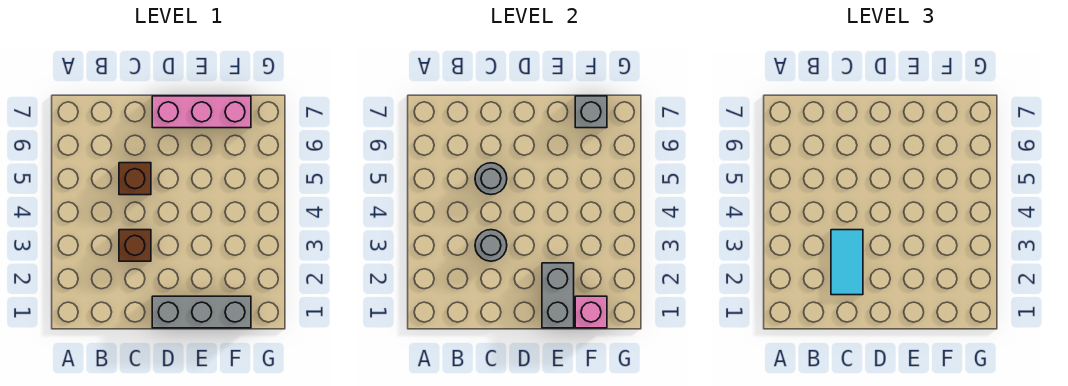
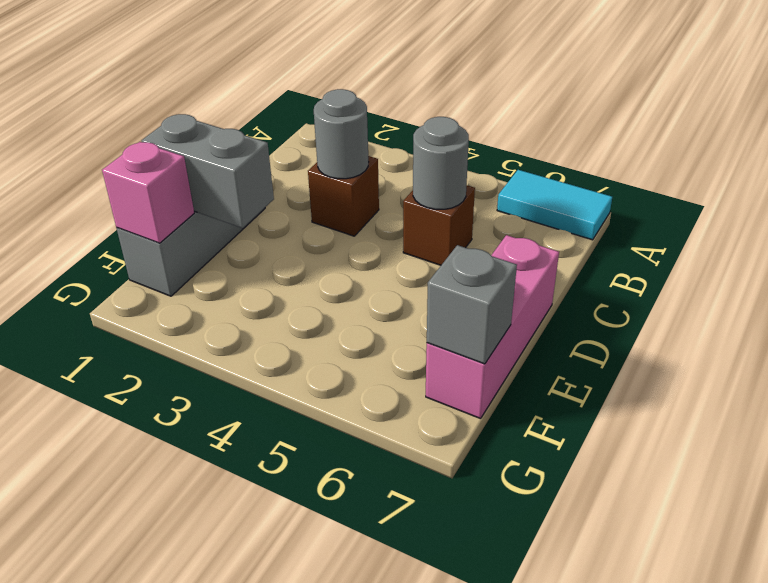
cyan tile C2:C3 level 3 -> cyan tile A6:A7 level 1

